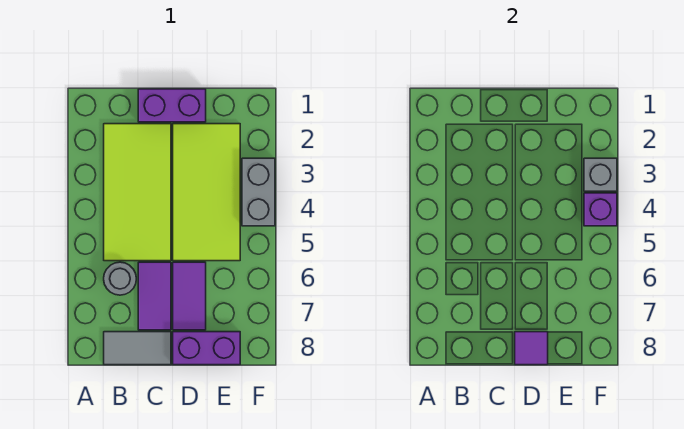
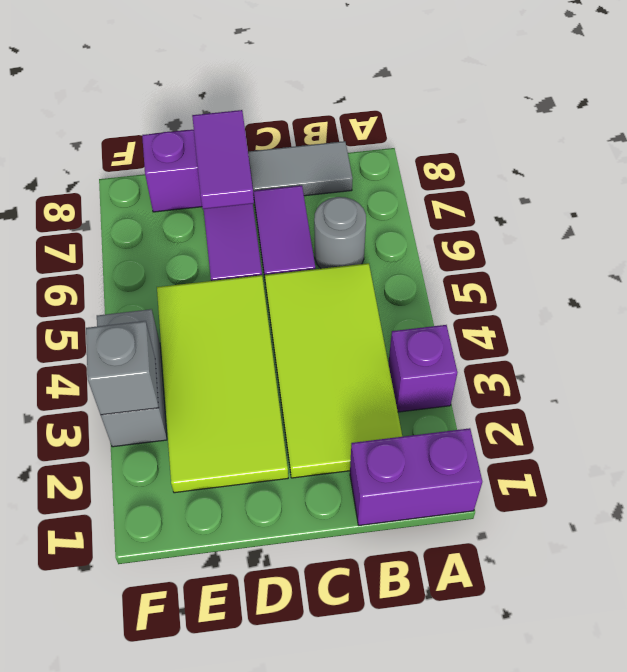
purple brick C1:D1 level 1 -> purple brick A1:B1 level 1
purple tile D8 level 2 -> purple tile D7:D8 level 2
purple brick F4 level 2 -> purple brick A3 level 1

